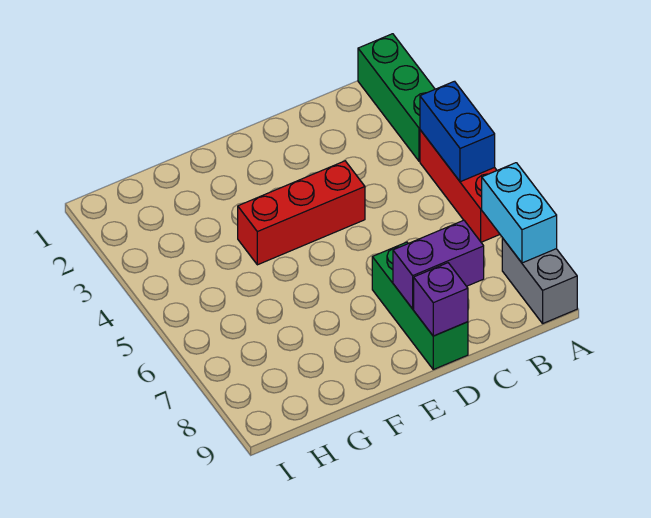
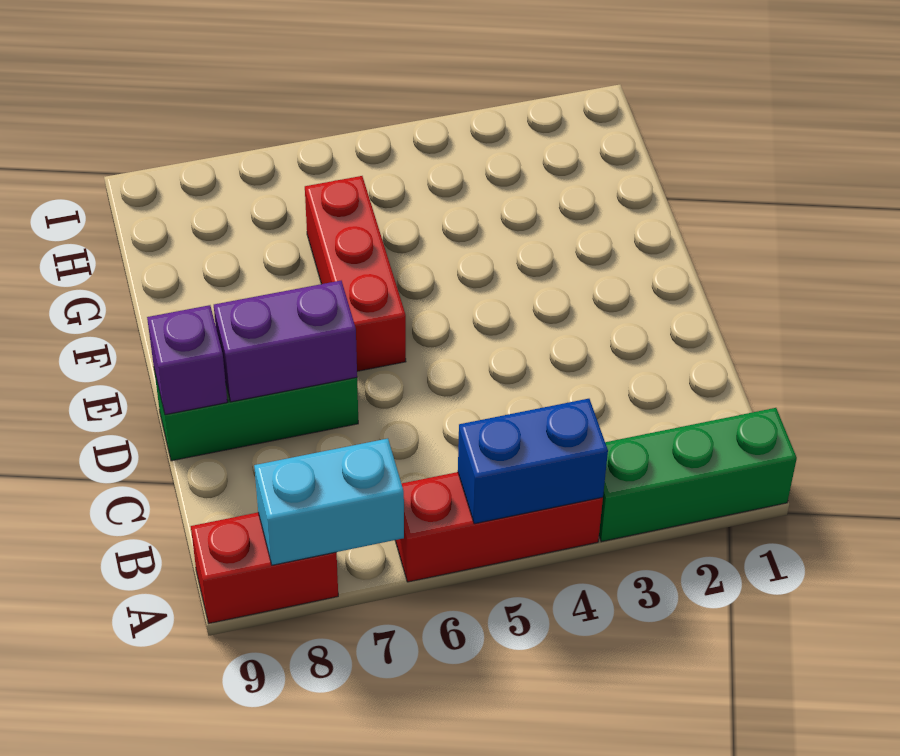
grey brick A8:A9 level 1 -> red brick A8:A9 level 1
purple brick C8:D8 level 2 -> purple brick D7:D8 level 2
red brick D4:F4 level 1 -> red brick E6:G6 level 1

